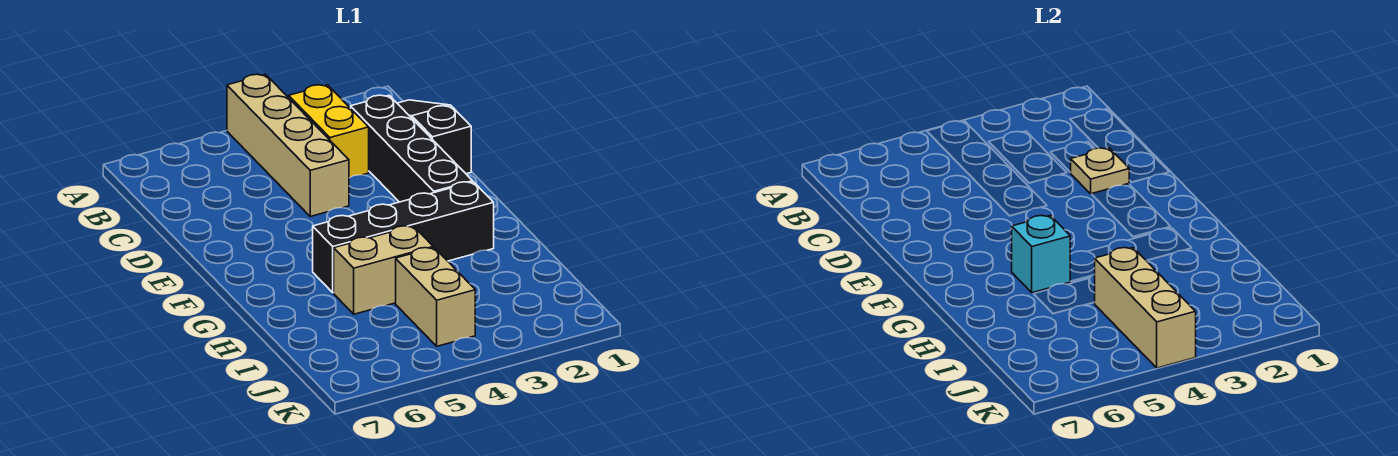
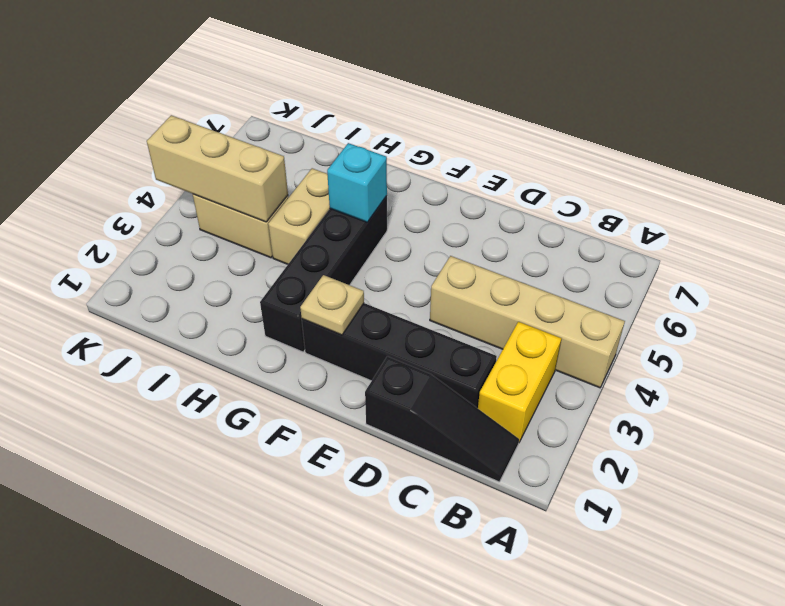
yellow brick B3:C3 level 1 -> yellow brick B2:B3 level 1
tan plate D2 level 2 -> tan plate F2 level 2

